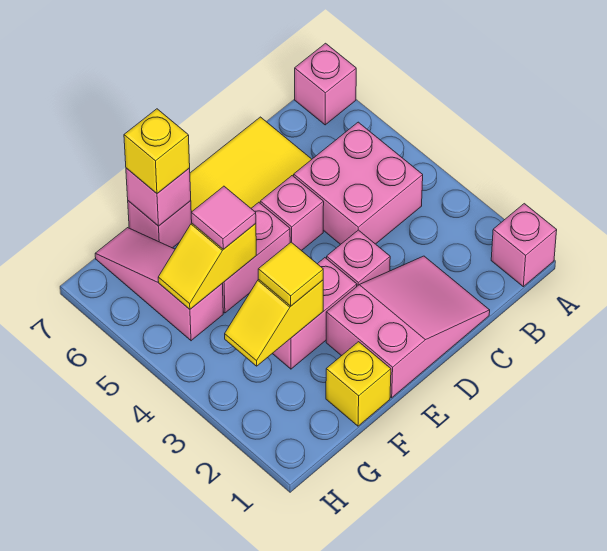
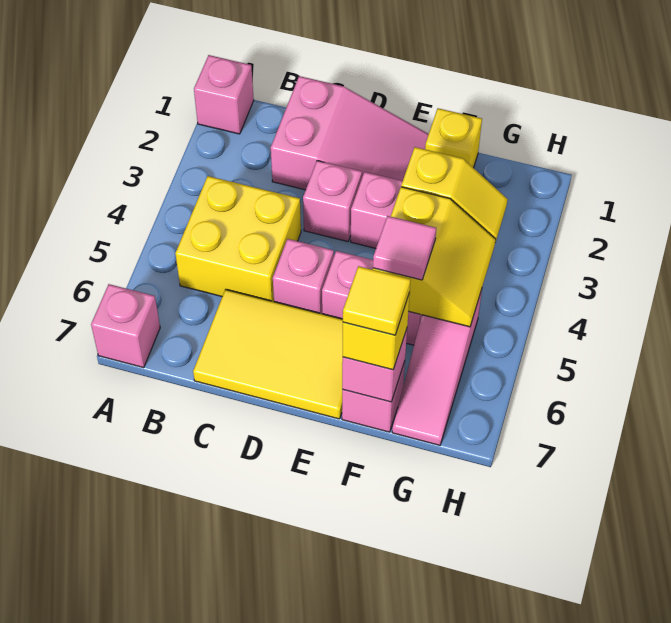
pink brick B4:C5 level 1 -> yellow brick B4:C5 level 1
pink slope C1:E2 level 1 top E -> pink slope C1:E2 level 1 top C
yellow tile F3 level 3 -> yellow tile F7 level 4
yellow slope F5:G5 level 2 top F -> yellow slope F4:G5 level 2 top F

